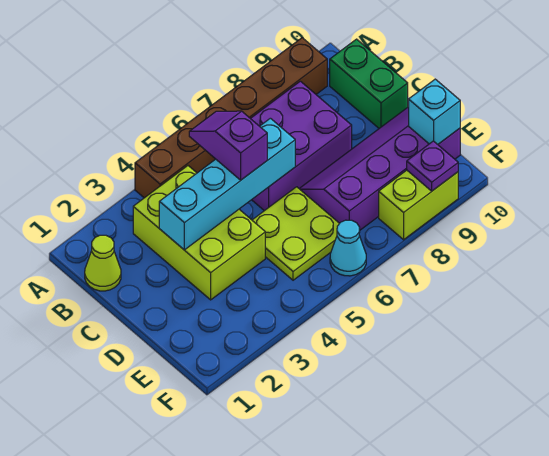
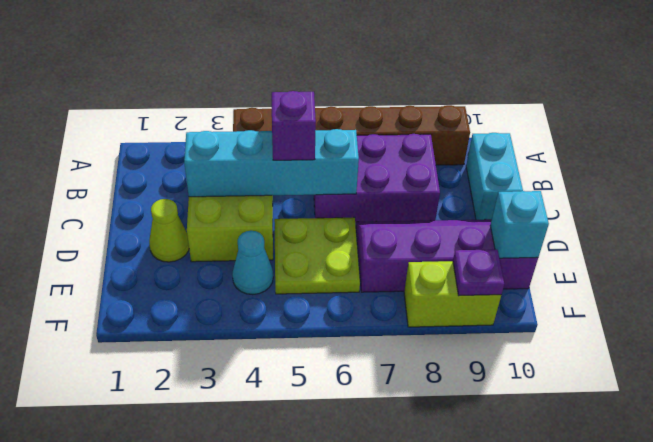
lime cone B1 level 1 -> lime cone D2 level 1
green brick B10:C10 level 1 -> cyan brick B10:C10 level 1
cyan cone F6 level 1 -> cyan cone E4 level 1

